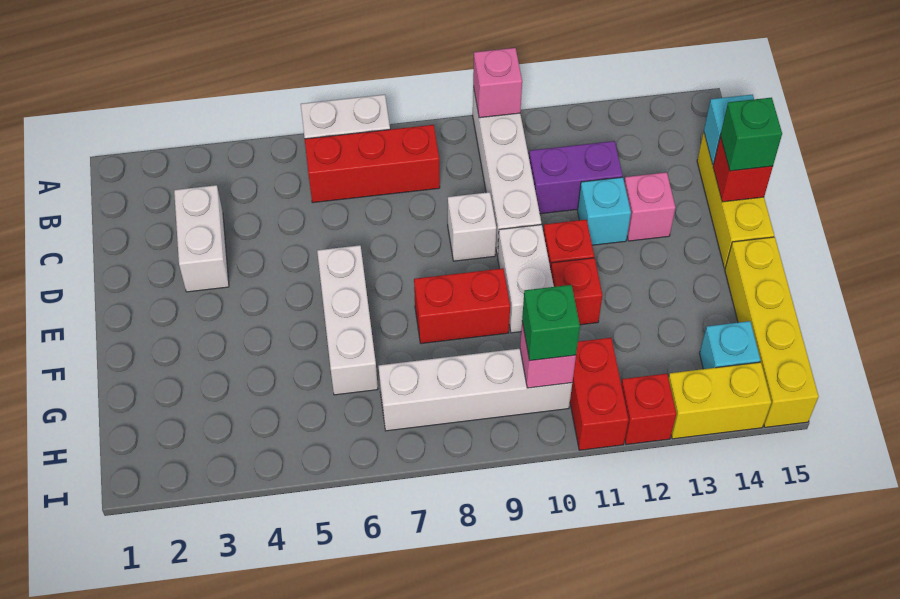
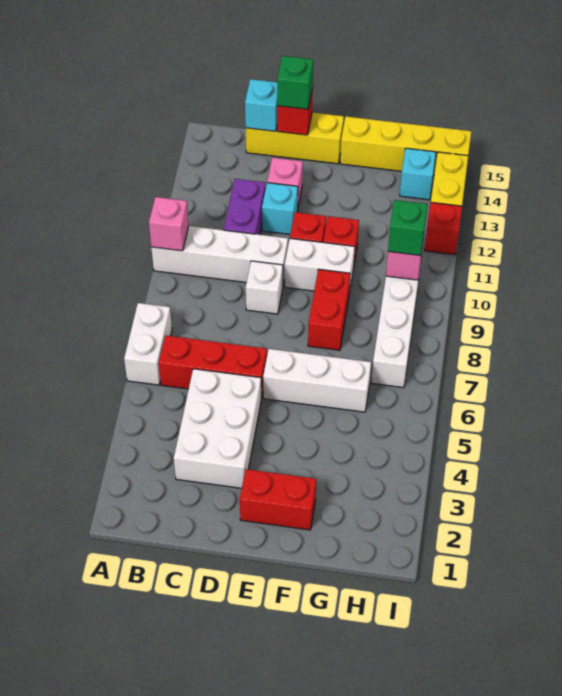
red brick B6:B8 level 1 -> red brick B6:D6 level 1
white brick C3:D3 level 1 -> white brick C3:D5 level 1
red brick H11:I11 level 1 -> red brick E2:F2 level 1

